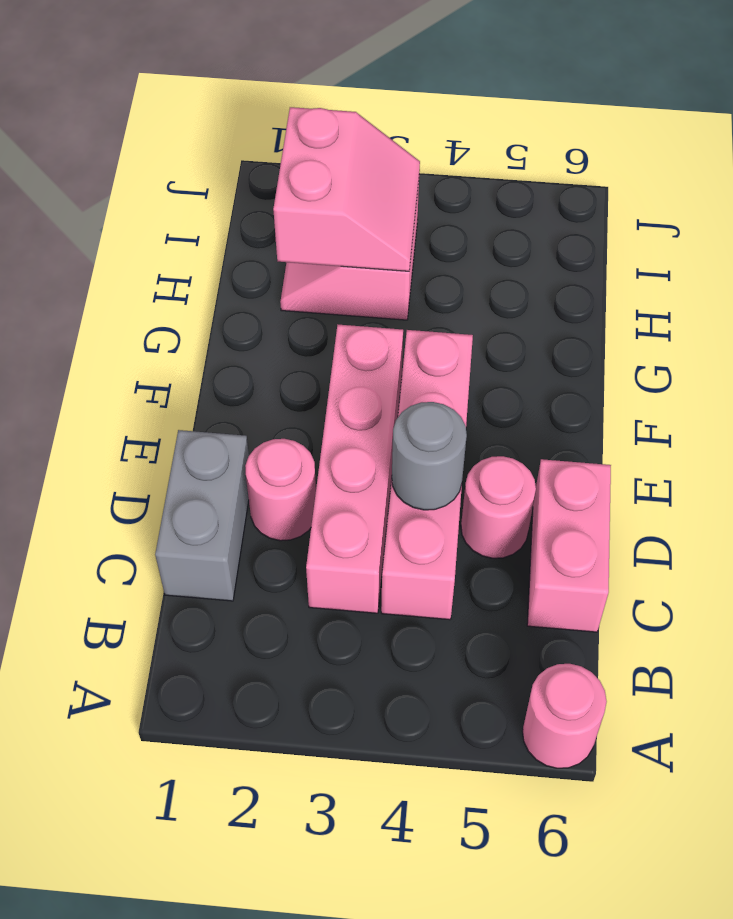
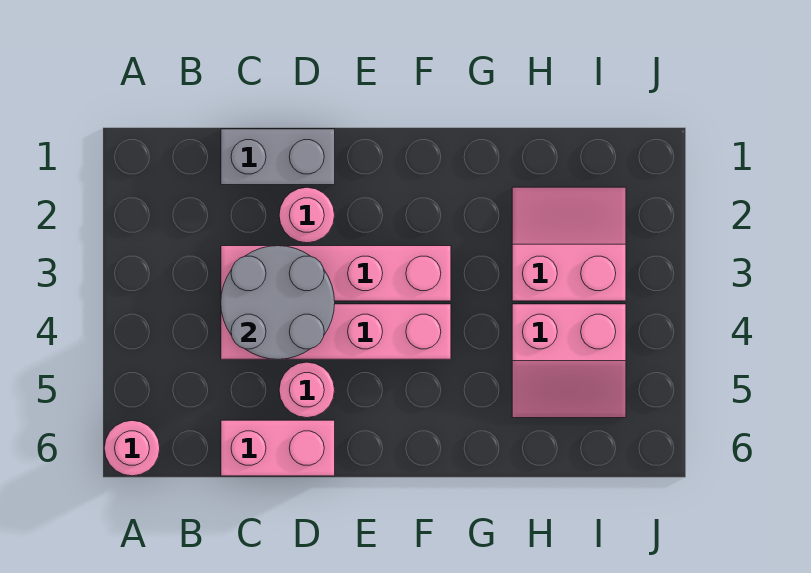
grey round brick D4 level 2 -> grey round brick C3:D4 level 2
pink slope H2:I3 level 2 top 2 -> pink slope H4:I5 level 1 top 4

